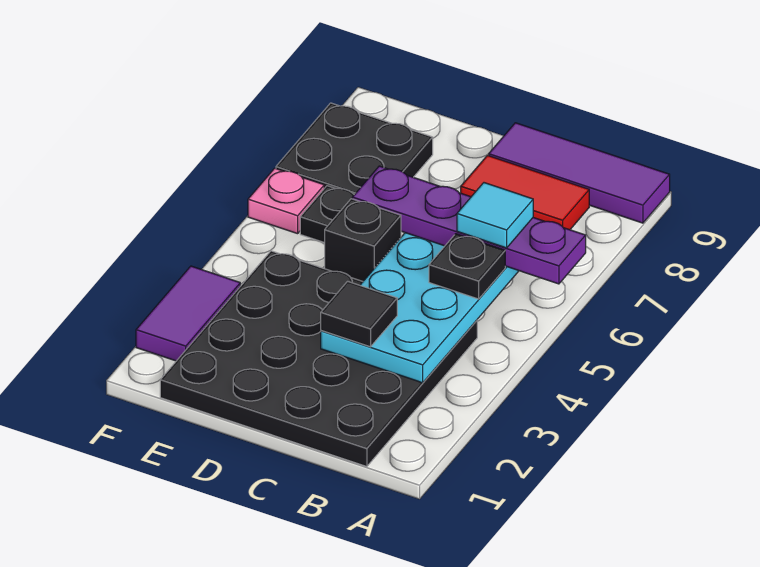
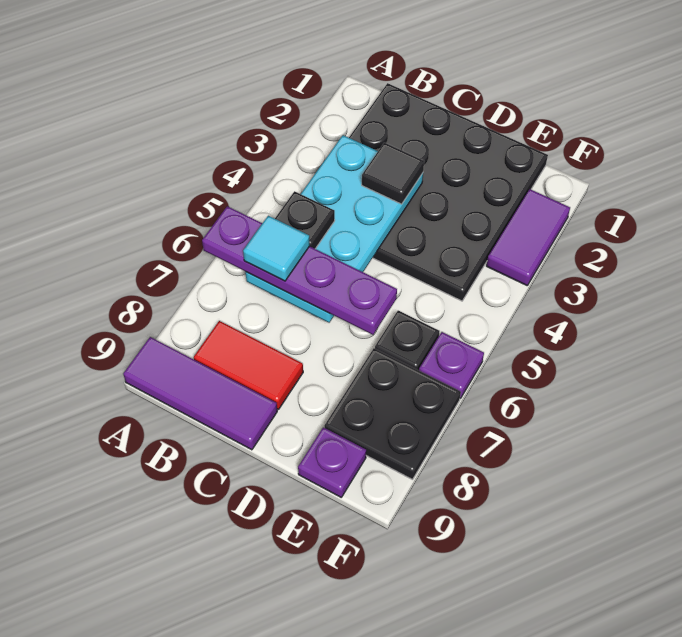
black brick D5 level 1 -> none
none -> purple plate E9 level 1
pink plate F6 level 1 -> purple plate F6 level 1

